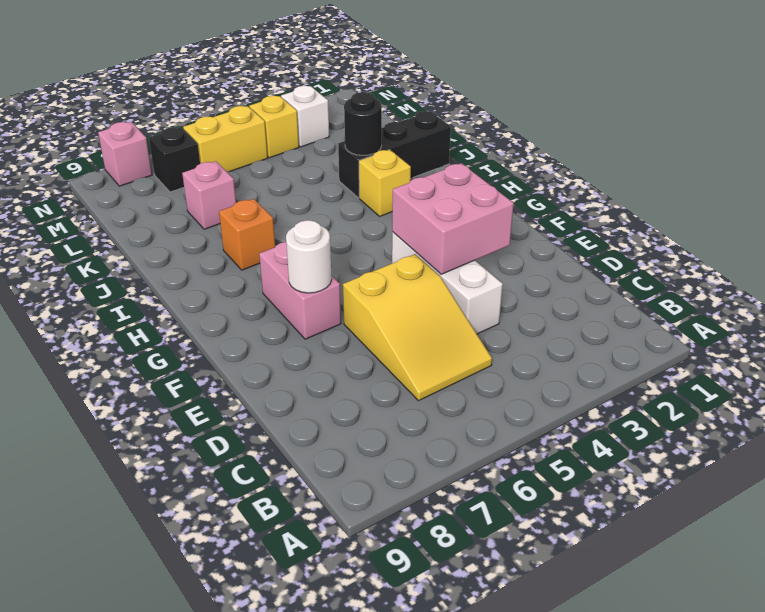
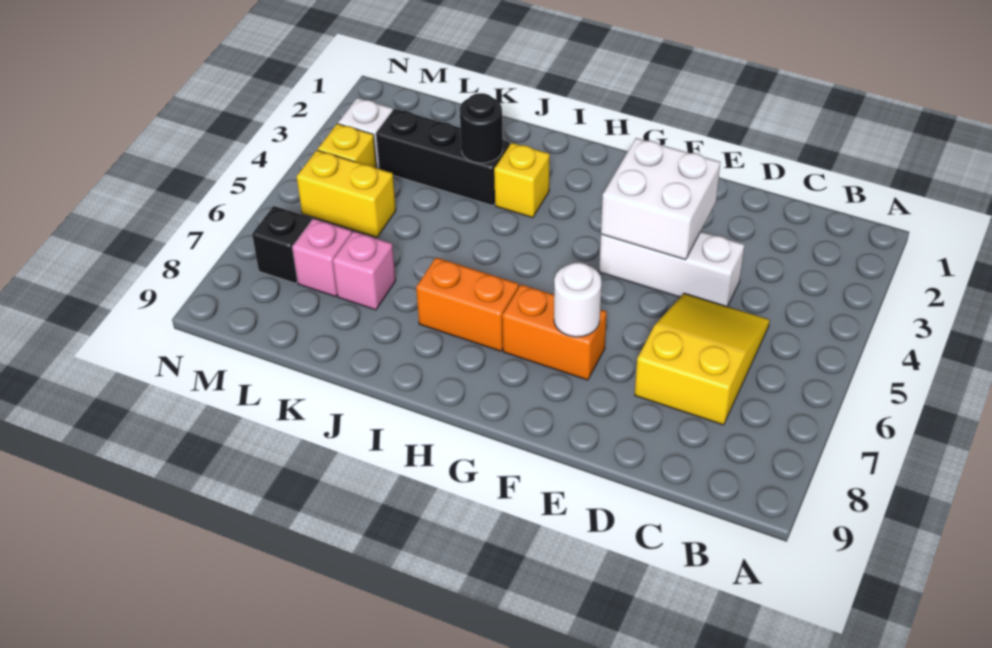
yellow slope C5:E6 level 1 top E -> yellow slope C5:D7 level 1 top 7
pink brick E3:F4 level 2 -> white brick E3:F4 level 2
pink brick F7:G7 level 1 -> orange brick F7:G7 level 1
orange brick I7 level 1 -> orange brick H7:I7 level 1
black brick J1:J3 level 1 -> black brick J3:L3 level 1
yellow brick M5:M6 level 1 -> yellow brick L5:M5 level 1
pink brick N8 level 1 -> pink brick L7 level 1

